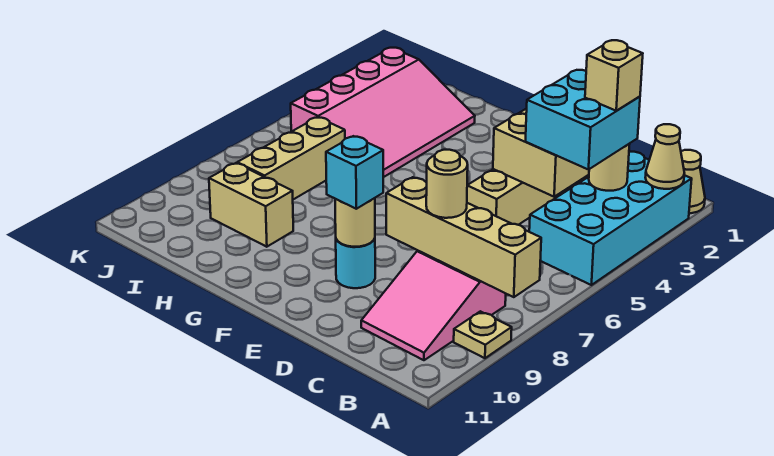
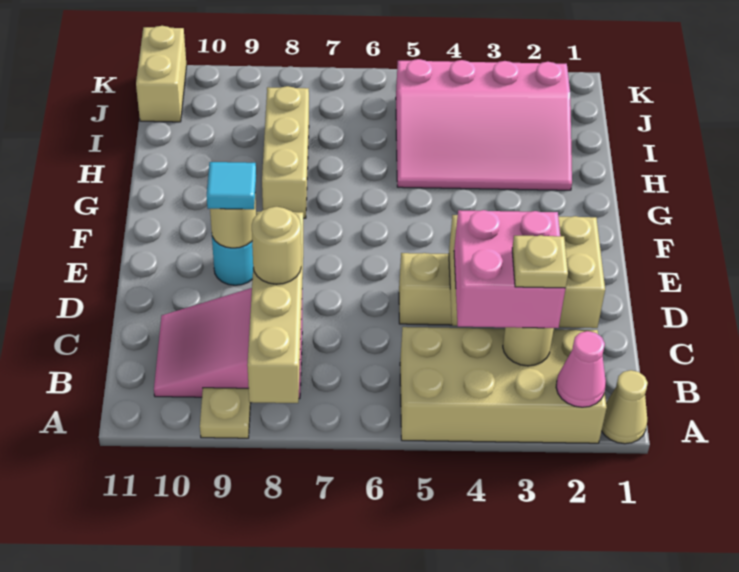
cyan brick A2:B5 level 1 -> tan brick A2:B5 level 1
tan cone A2 level 2 -> pink cone A2 level 2
cyan brick B3:C4 level 3 -> pink brick B3:C4 level 3
tan brick B3 level 4 -> tan plate B3 level 4
cyan brick E9 level 3 -> cyan tile E9 level 3
tan brick H9:I9 level 1 -> tan brick J11:K11 level 1
tan brick I6:I8 level 1 -> tan brick G8:I8 level 1

